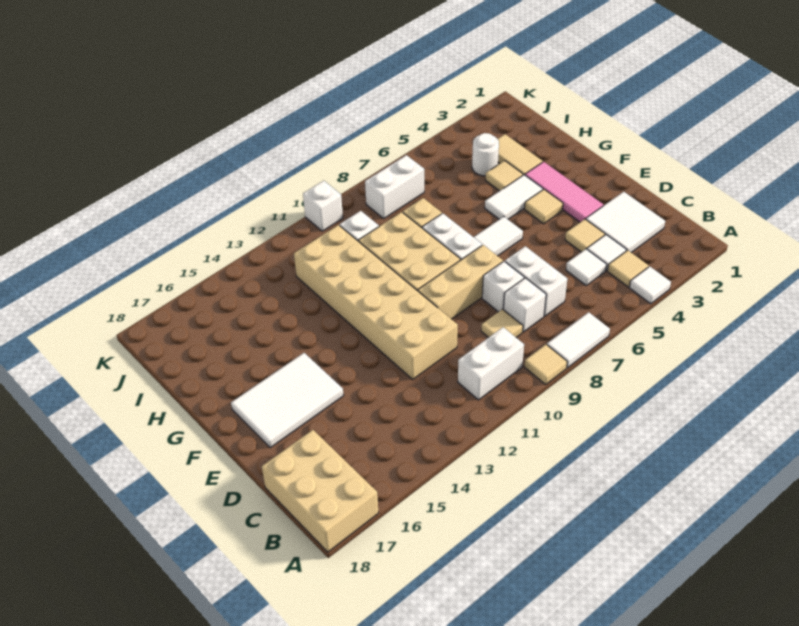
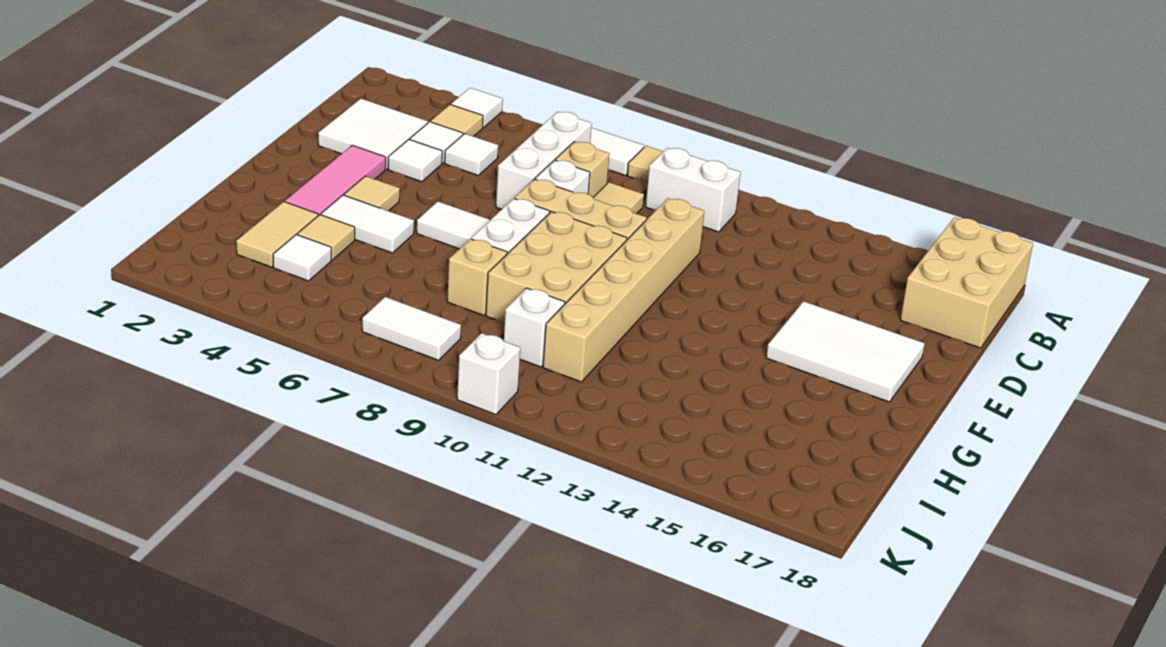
white brick C7:D7 level 1 -> white brick B7:D7 level 1
white brick C8 level 1 -> tan brick C8 level 1
tan tile D4 level 1 -> white tile D4 level 1
tan brick D11:I12 level 1 -> tan brick D11:I11 level 1
white round brick I4 level 1 -> white tile I4 level 1
white brick J7:J8 level 1 -> white tile J7:J8 level 1

